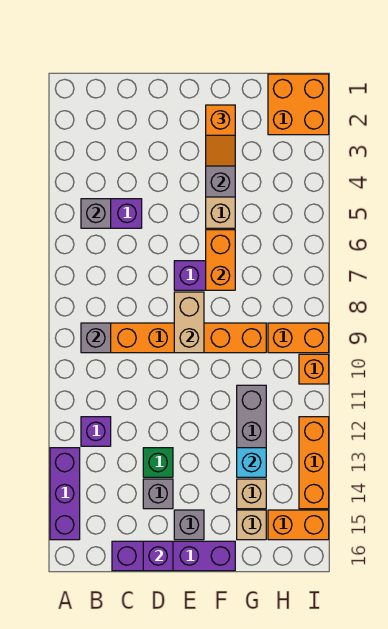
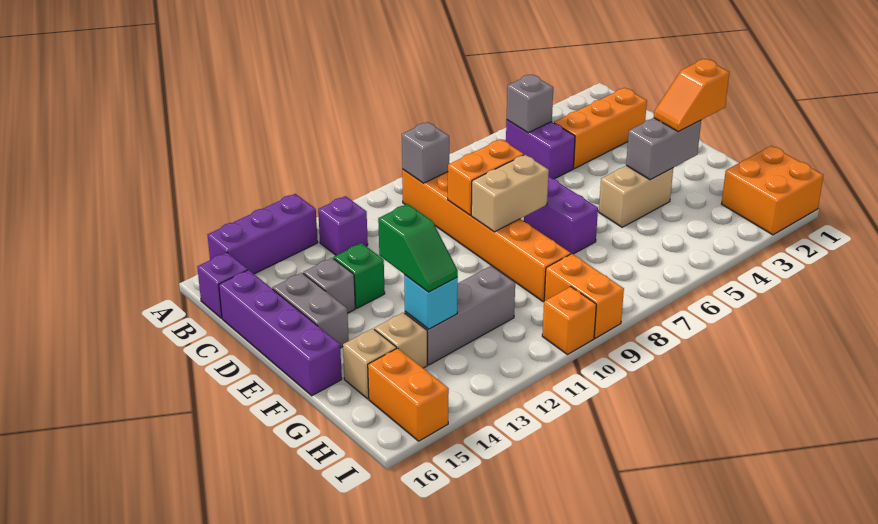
purple brick D16 level 2 -> purple brick B16 level 1
grey brick E15 level 1 -> grey brick D15:E15 level 1
orange brick F6:F7 level 2 -> orange brick D8:D9 level 2
none -> green slope F13:G13 level 3 top F
orange brick I12:I14 level 1 -> orange brick C2:C4 level 1

